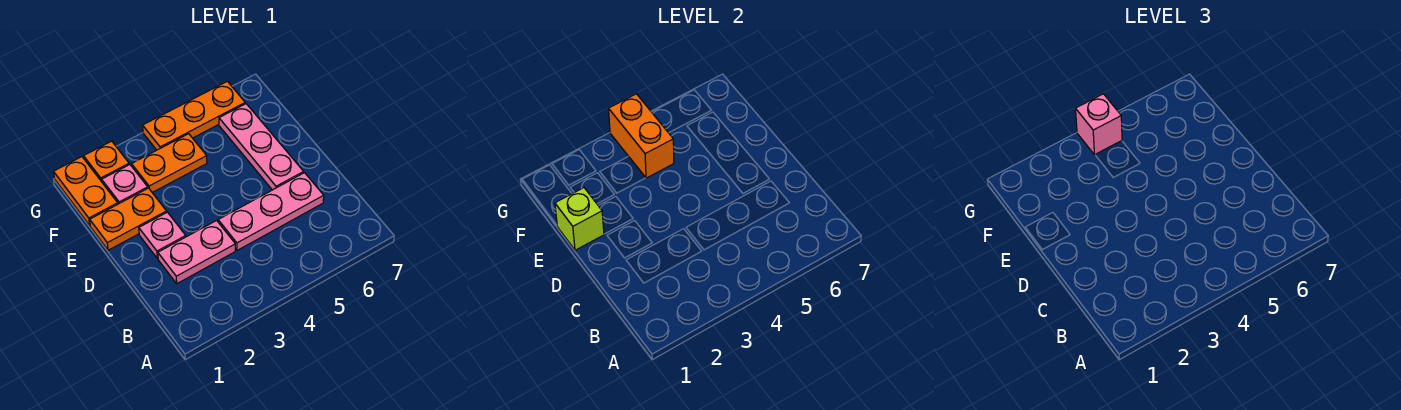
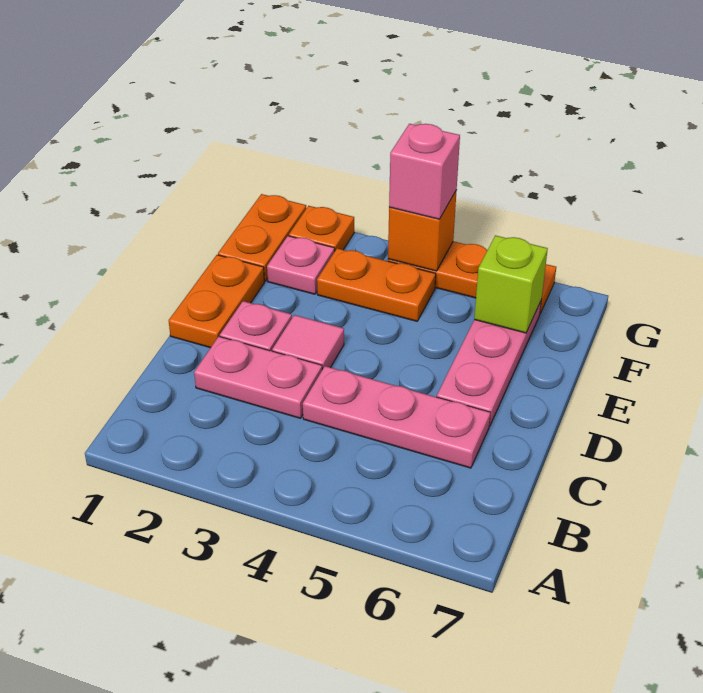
none -> pink tile D3 level 1
orange plate E1:E2 level 1 -> orange plate D1:E1 level 1
lime brick E1 level 2 -> lime brick F6 level 2
orange brick F4:G4 level 2 -> orange brick G4 level 2

